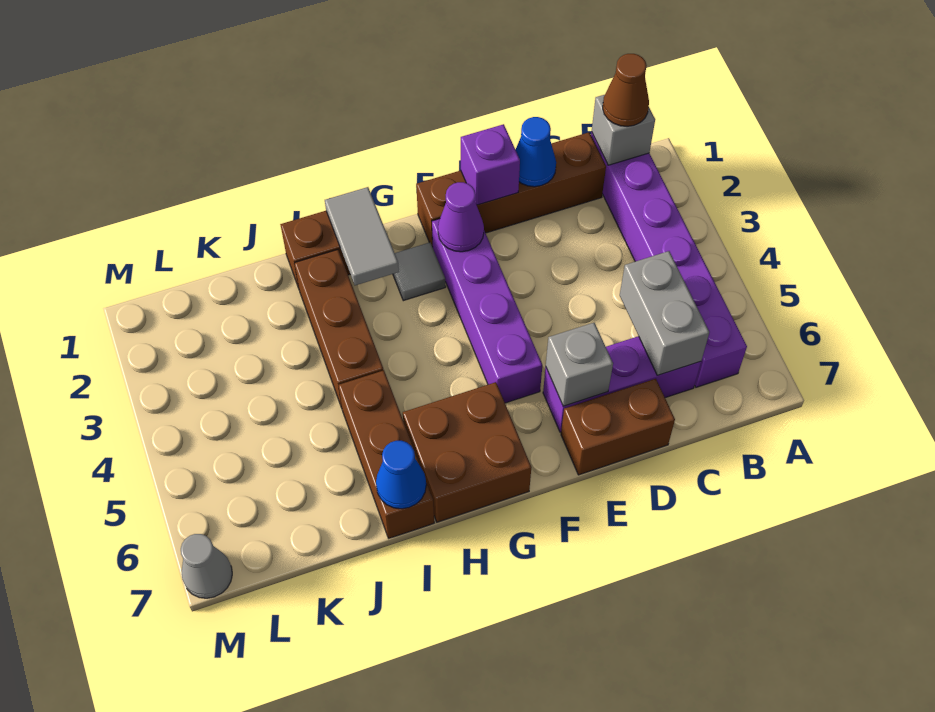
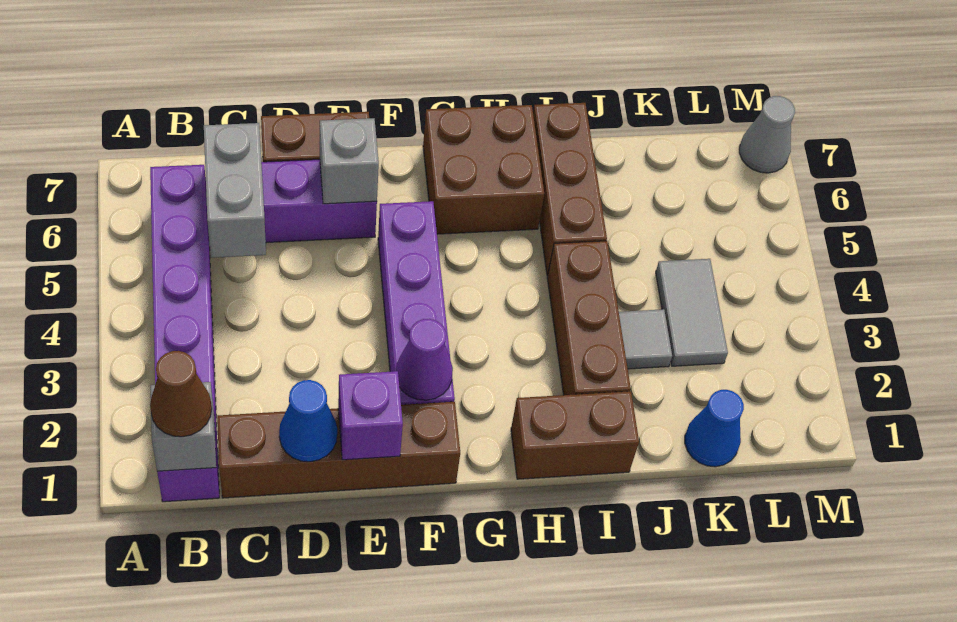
grey tile G2 level 1 -> grey tile J3 level 1
grey tile H1:H2 level 2 -> grey tile K3:K4 level 1
blue cone I7 level 2 -> blue cone K1 level 1

